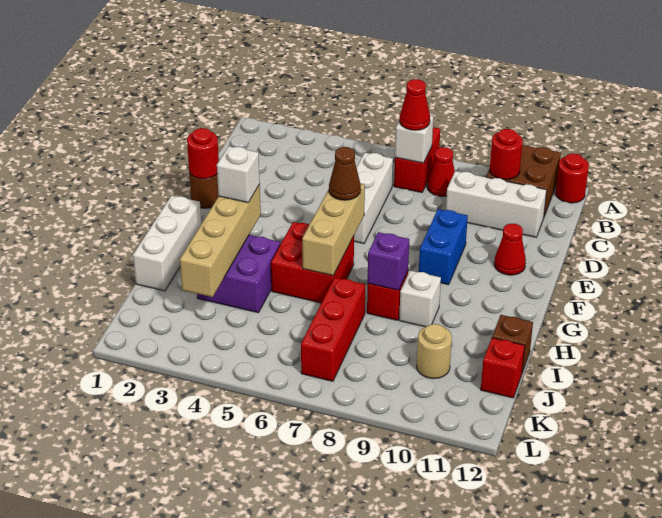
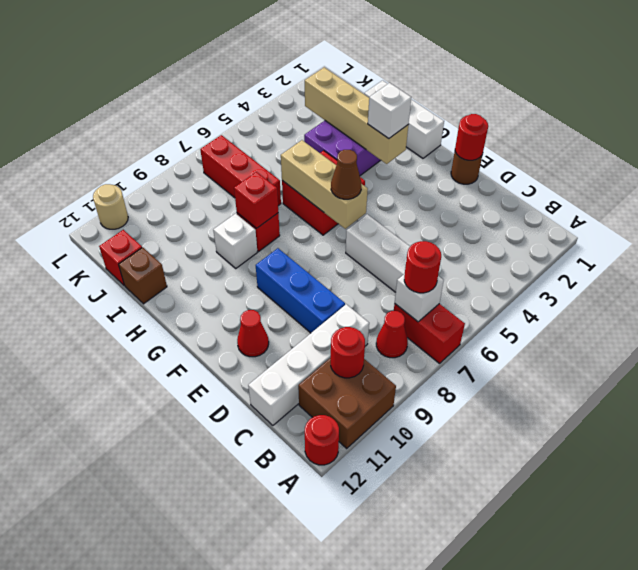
red cone B7 level 3 -> red round brick B7 level 3
white brick C9:C11 level 1 -> white brick C9:C12 level 1
blue brick E9:F9 level 1 -> blue brick D9:F9 level 1
purple brick H8 level 2 -> red brick H8 level 2
tan round brick J10 level 1 -> tan round brick L11 level 1

